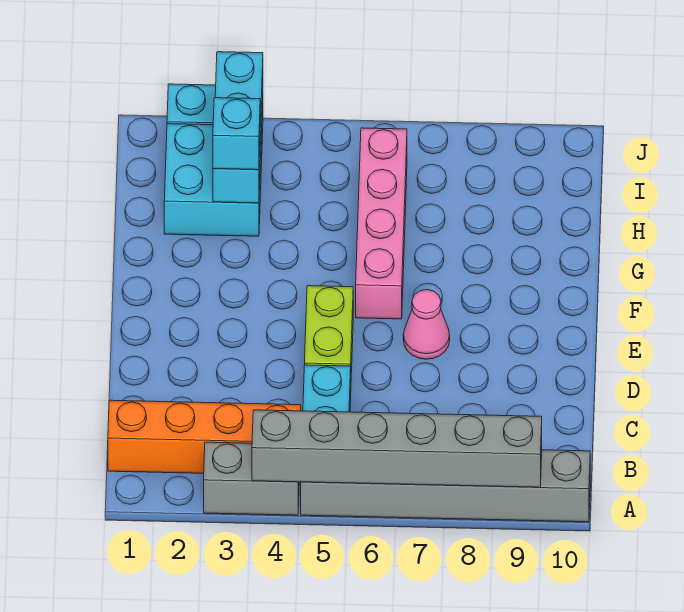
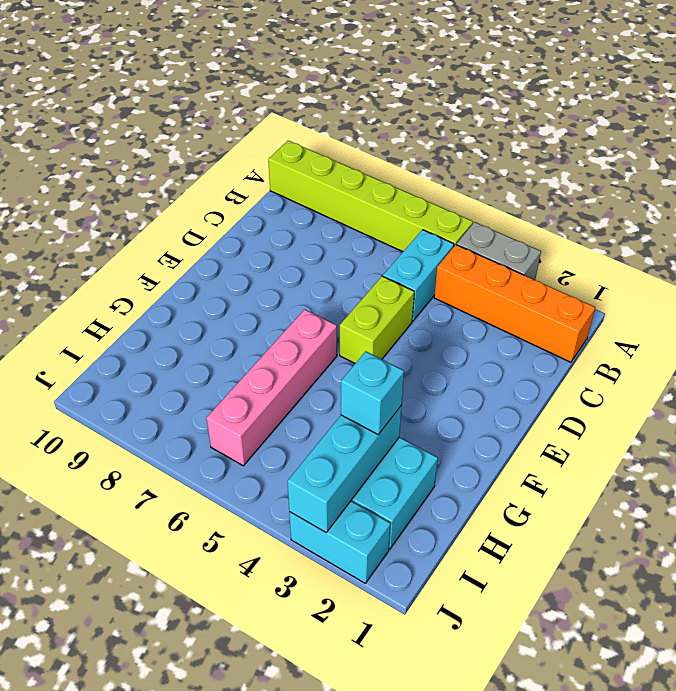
grey brick A4:A9 level 2 -> none
grey brick A5:A10 level 1 -> lime brick A5:A10 level 1
pink cone E7 level 1 -> none

